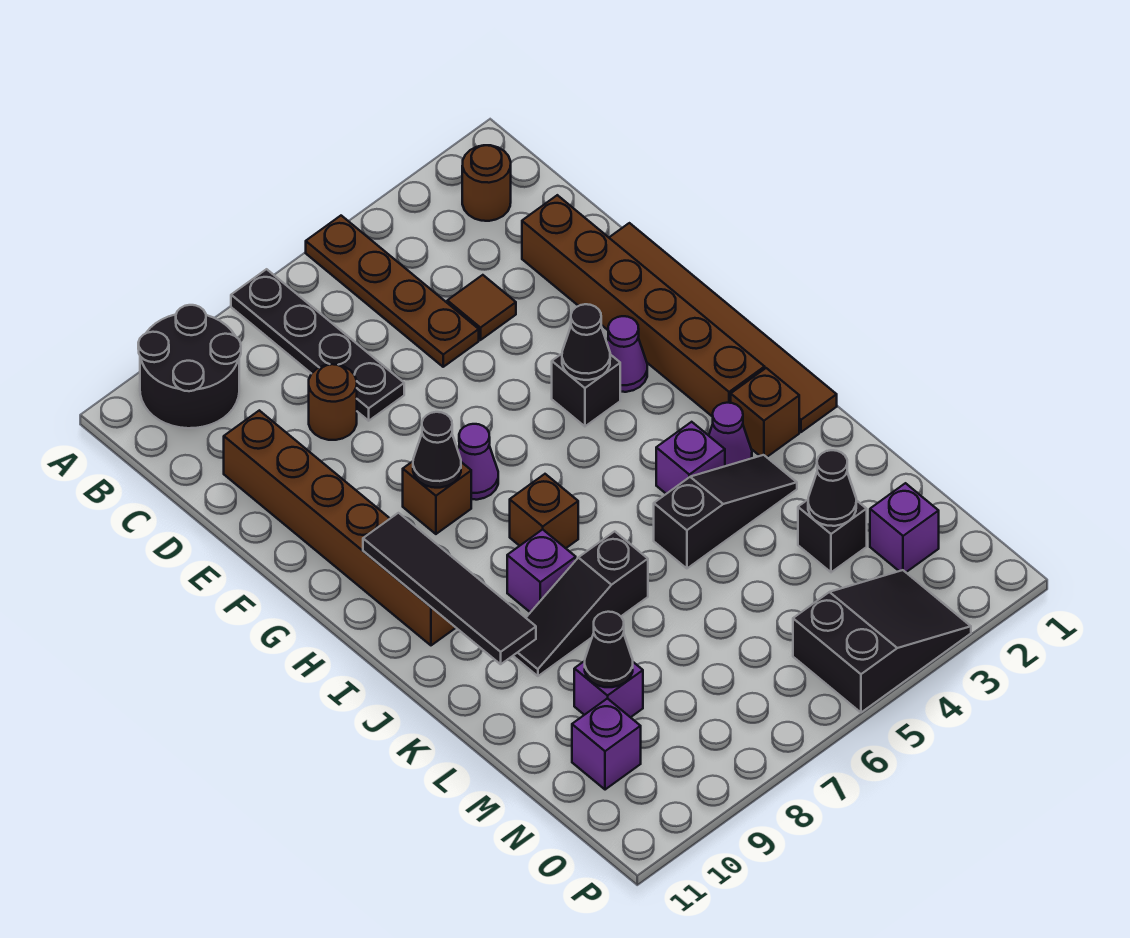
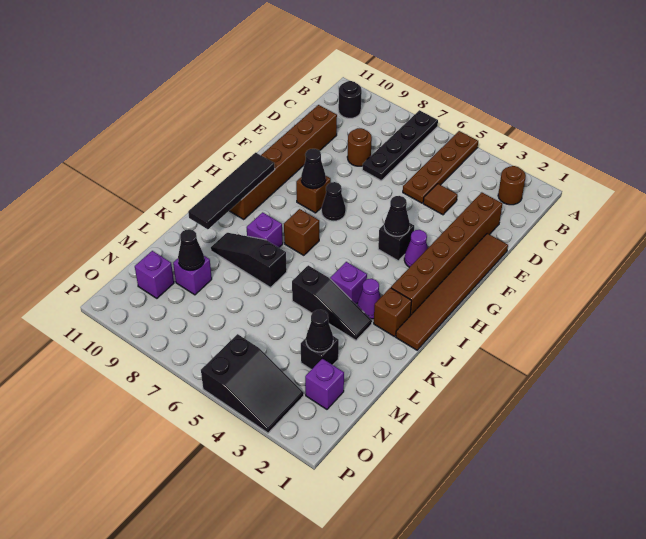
black round brick A9:B10 level 1 -> black round brick B10 level 1
purple cone G7 level 1 -> black cone G7 level 1

